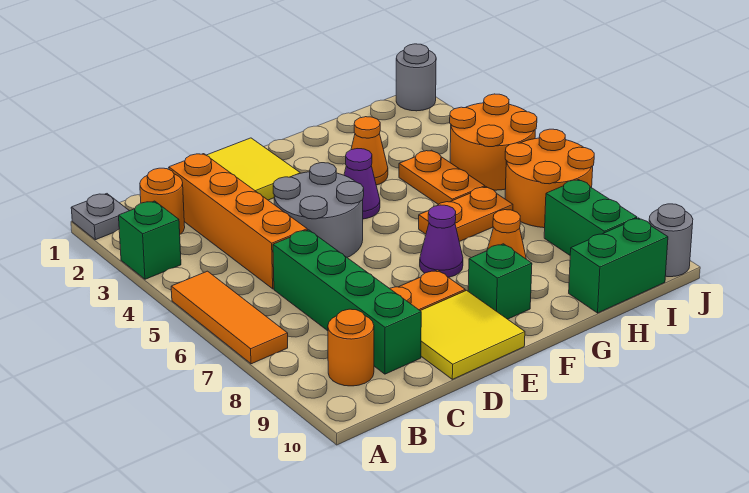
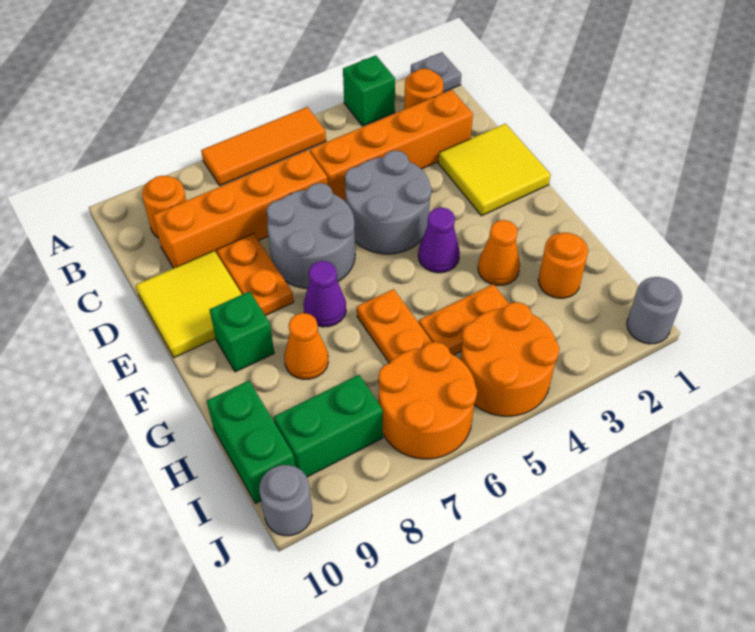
green brick C6:C9 level 1 -> orange brick C6:C9 level 1
none -> grey round brick D6:E7 level 1
none -> orange round brick H2 level 1

